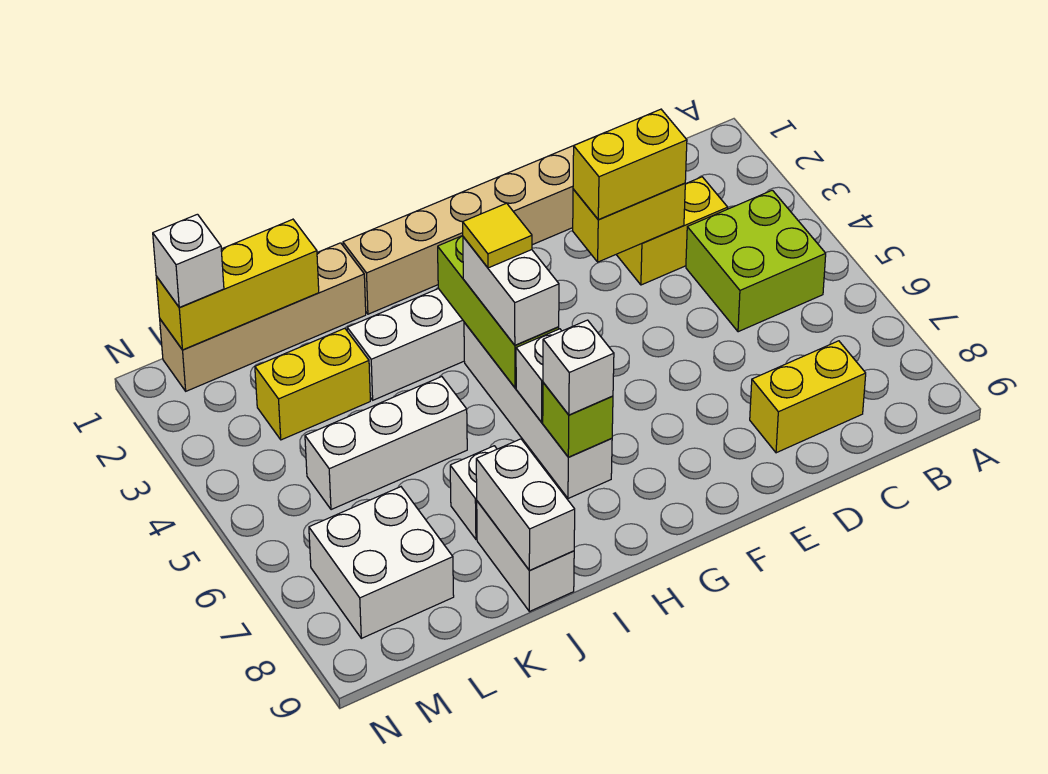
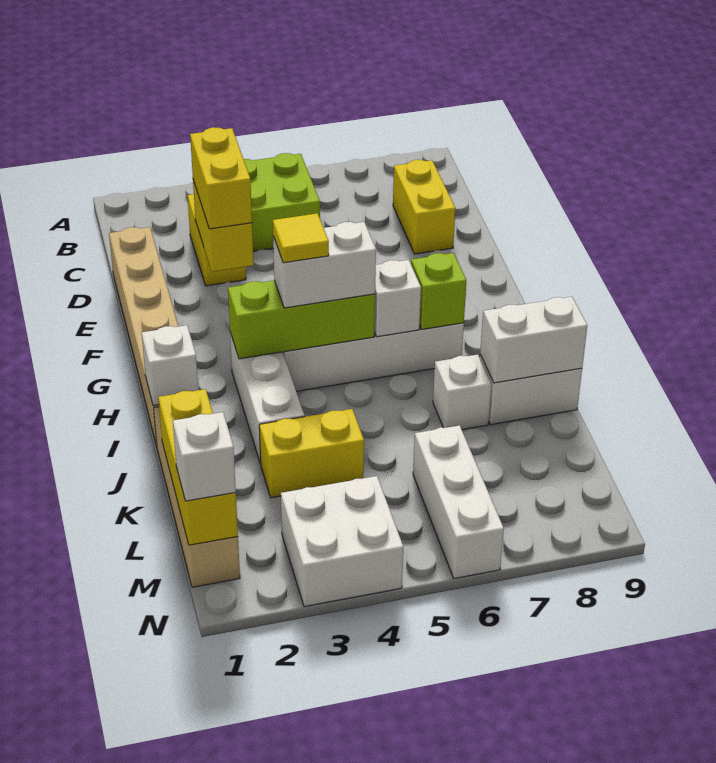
white brick H7 level 3 -> white brick I1 level 2
white brick J5:L5 level 1 -> white brick L6:N6 level 1
yellow brick K3:L3 level 1 -> yellow brick K3:K4 level 1
white brick L7:M8 level 1 -> white brick M3:N4 level 1

